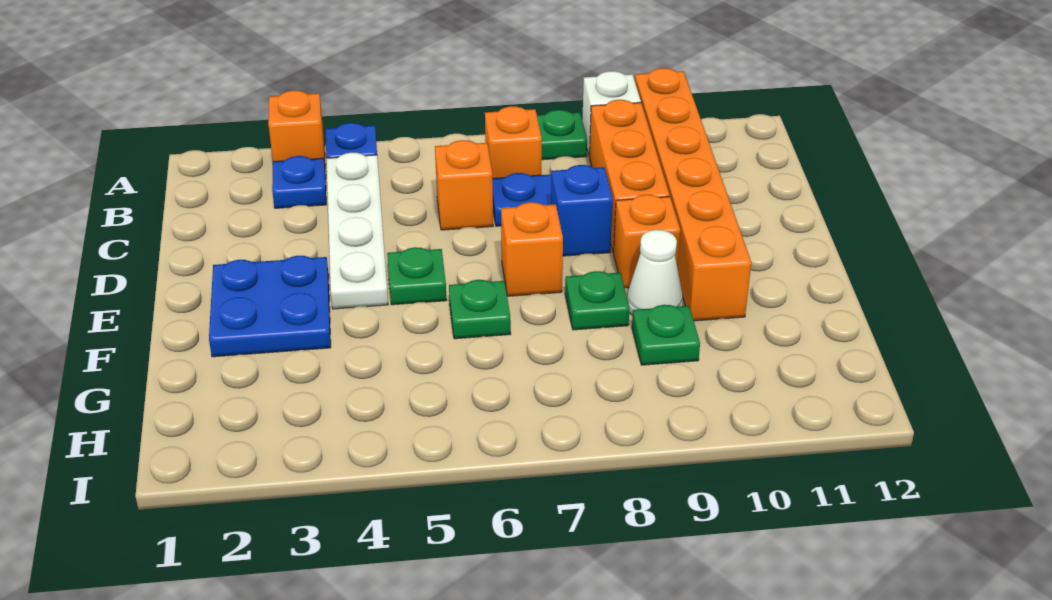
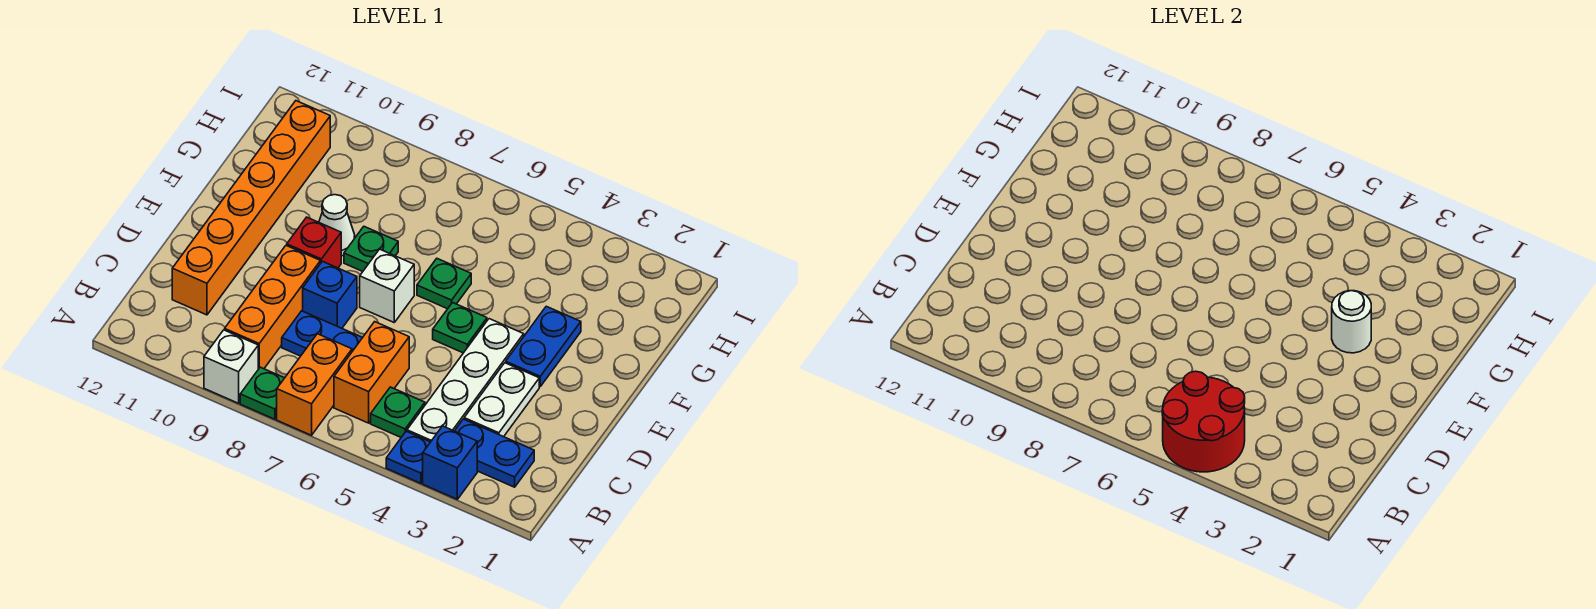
orange brick A3 level 1 -> blue brick A3 level 1
none -> red round brick A4:B5 level 2
orange brick A10:F10 level 1 -> orange brick C11:H11 level 1
blue plate B3 level 1 -> blue plate B2:B3 level 1
orange brick B7 level 1 -> orange brick A7:B7 level 1
none -> white plate C3:D3 level 1
orange brick C6 level 1 -> orange brick B6:C6 level 1
blue plate E2:F3 level 1 -> blue plate E3:F3 level 1
orange brick E7 level 1 -> white brick E7 level 1
orange brick E9 level 1 -> red brick E9 level 1
none -> white round brick F3 level 2
green plate G9 level 1 -> green plate B5 level 1

